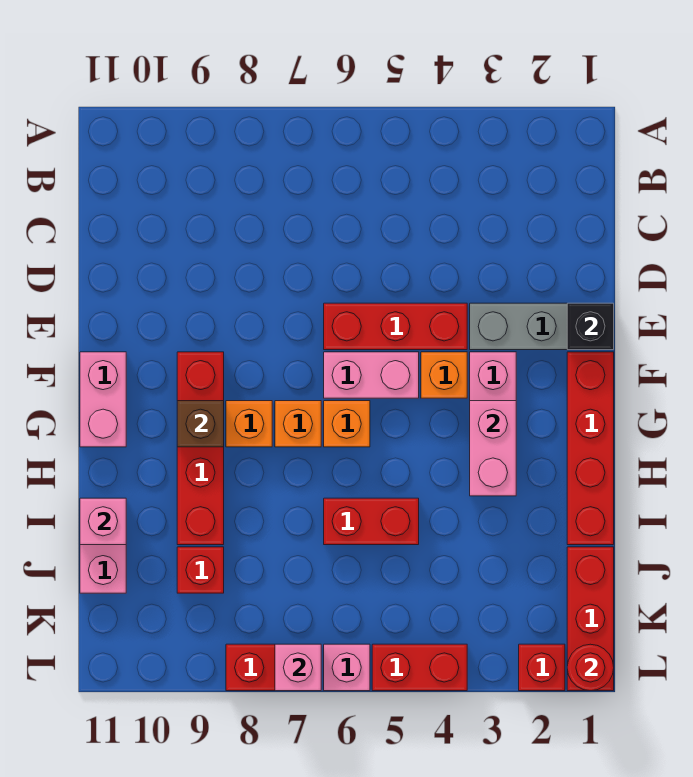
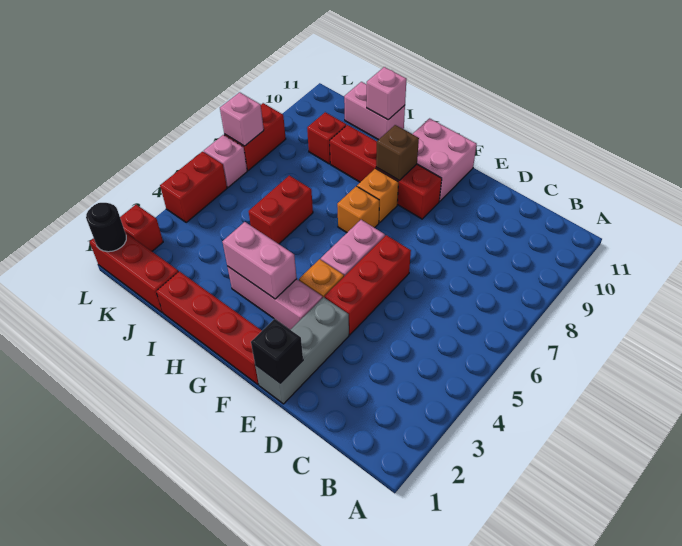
pink brick F11:G11 level 1 -> pink brick F10:G11 level 1
orange brick G6 level 1 -> none
red round brick L1 level 2 -> black round brick L1 level 2

